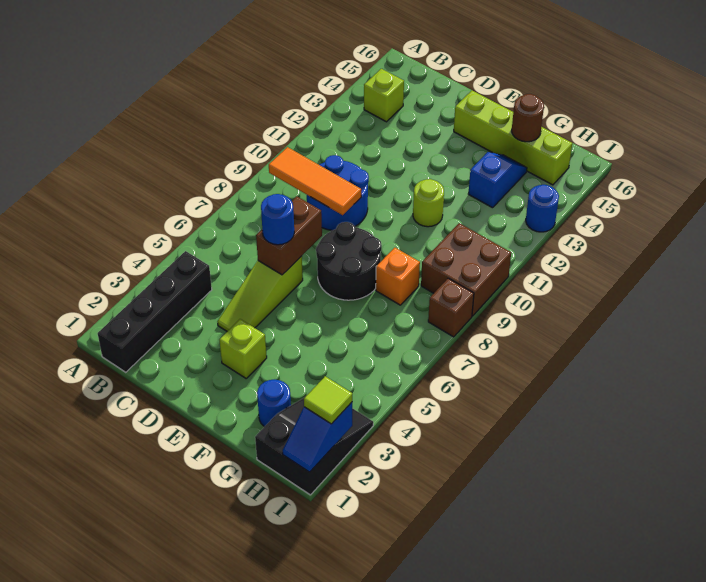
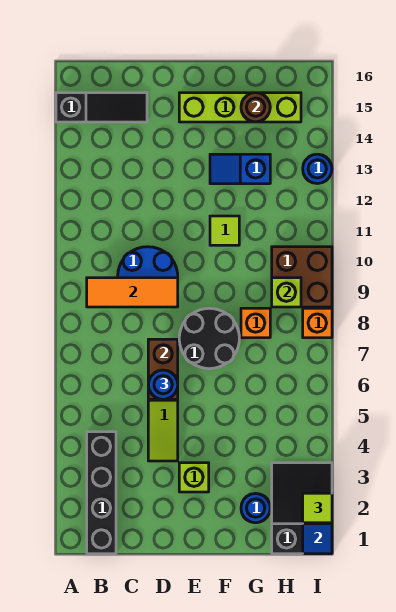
none -> black slope A15:C15 level 1 top A
lime brick B14 level 1 -> lime brick H9 level 2
lime round brick F11 level 1 -> lime tile F11 level 1
blue slope G13:G14 level 1 top 13 -> blue slope F13:G13 level 1 top G
brown brick I8 level 1 -> orange brick I8 level 1

